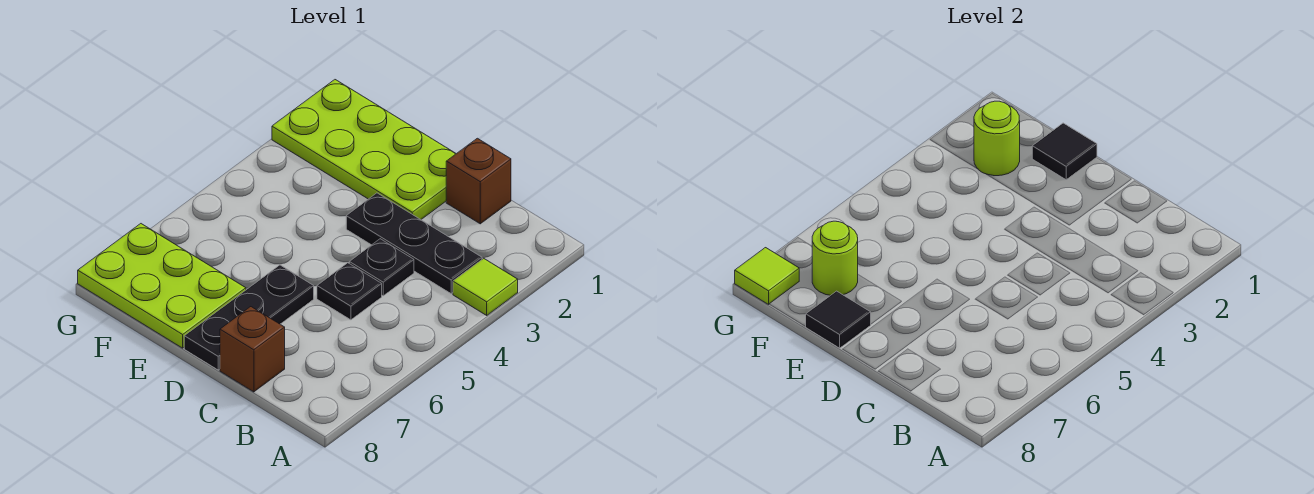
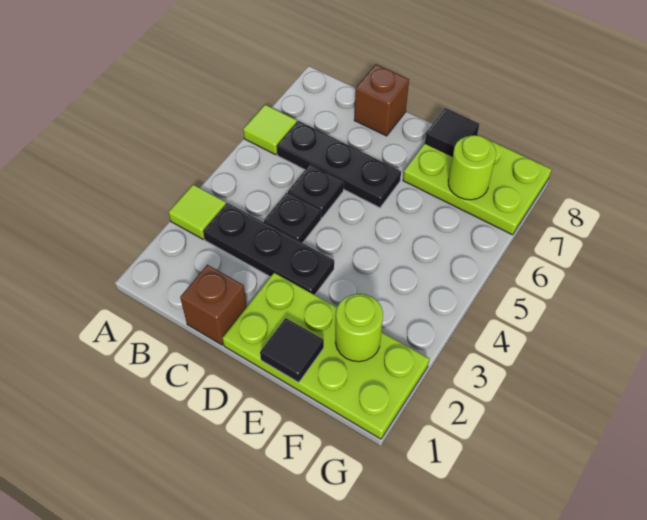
black plate D6:D8 level 1 -> black plate B6:D6 level 1
lime tile G8 level 2 -> lime tile A6 level 1

